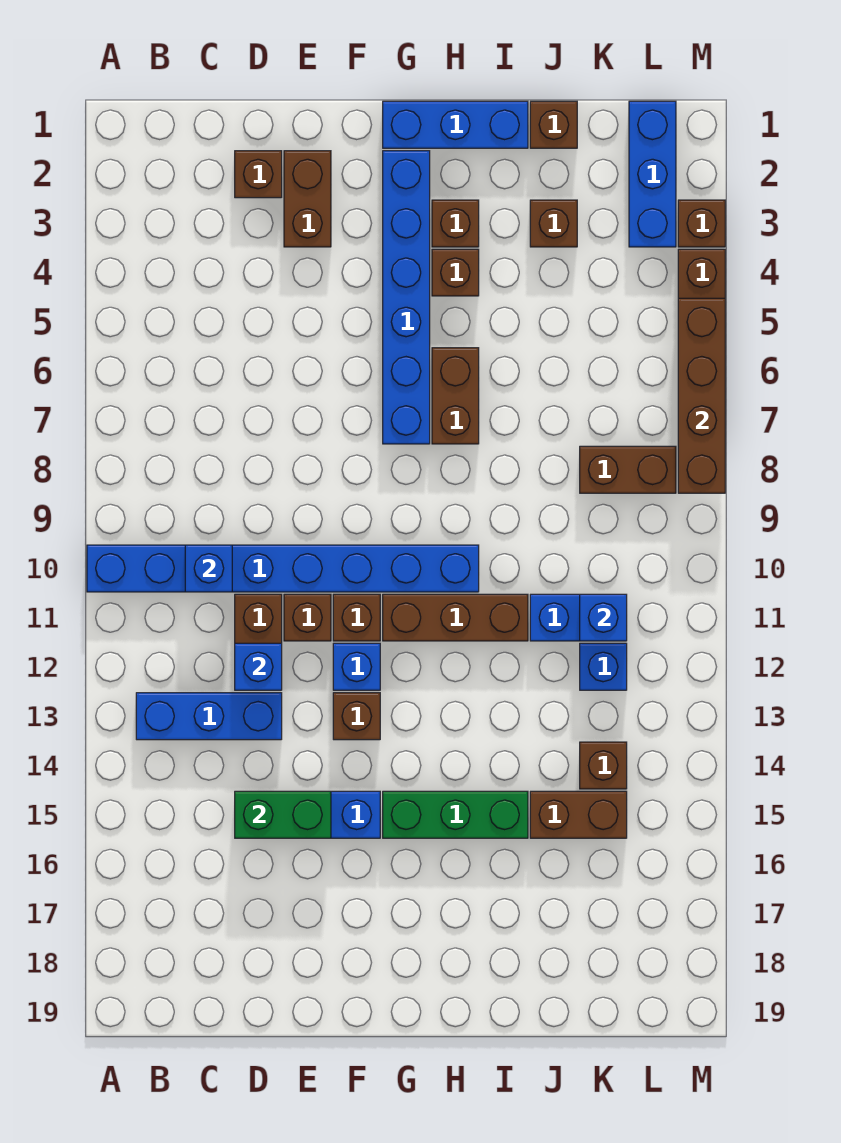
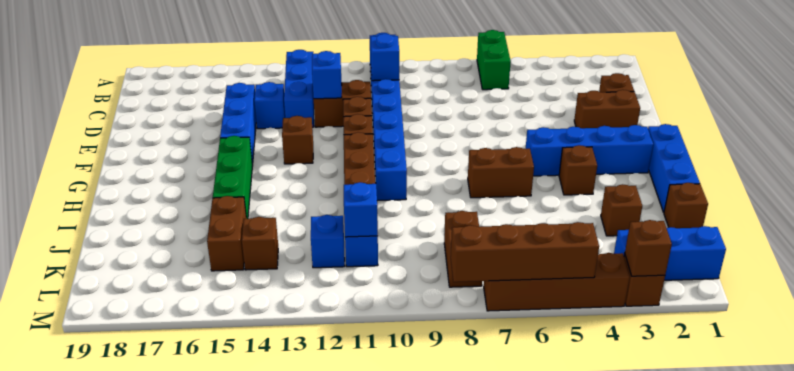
green brick D15:E15 level 2 -> green brick A6:B6 level 1
blue brick F12 level 1 -> blue brick D14 level 1
blue brick G2:G7 level 1 -> blue brick G2:G5 level 1
brown brick H3 level 1 -> brown brick M3 level 2

